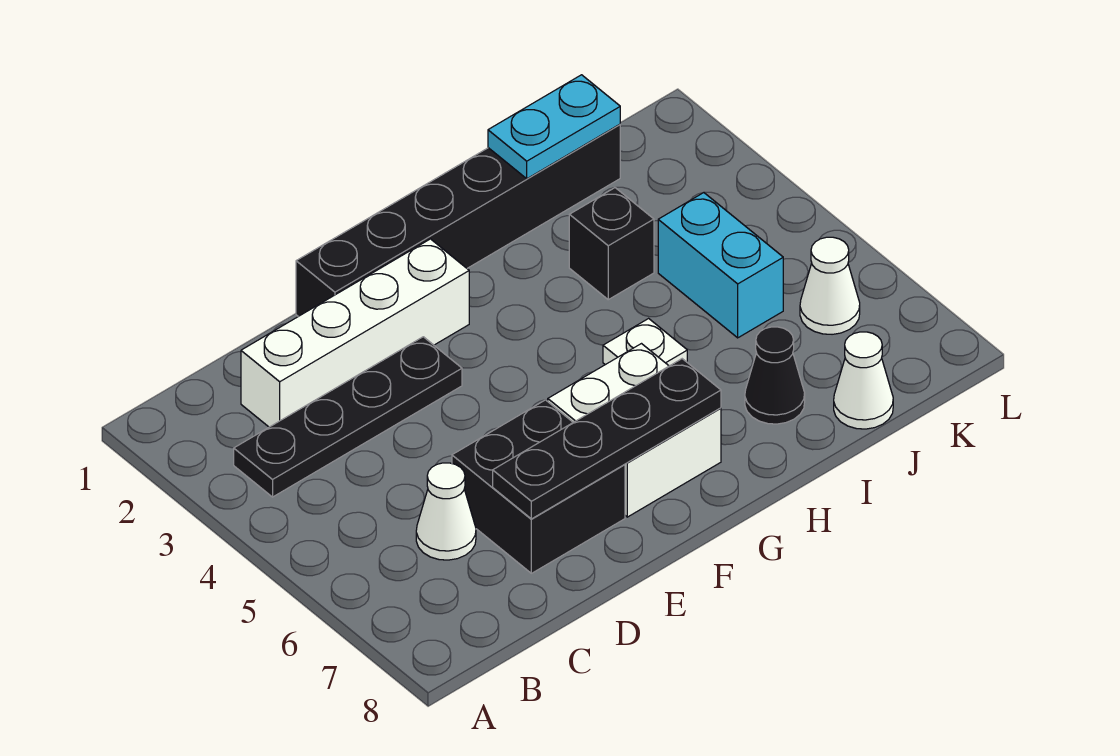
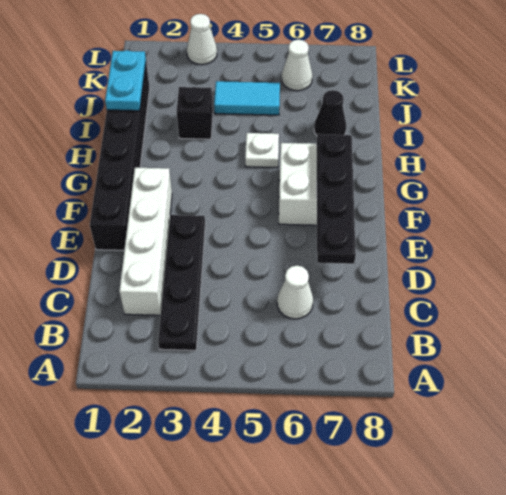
black brick D6:E7 level 1 -> none
cyan brick J4:J5 level 1 -> cyan tile J4:J5 level 1
white cone J8 level 1 -> white cone L3 level 1

